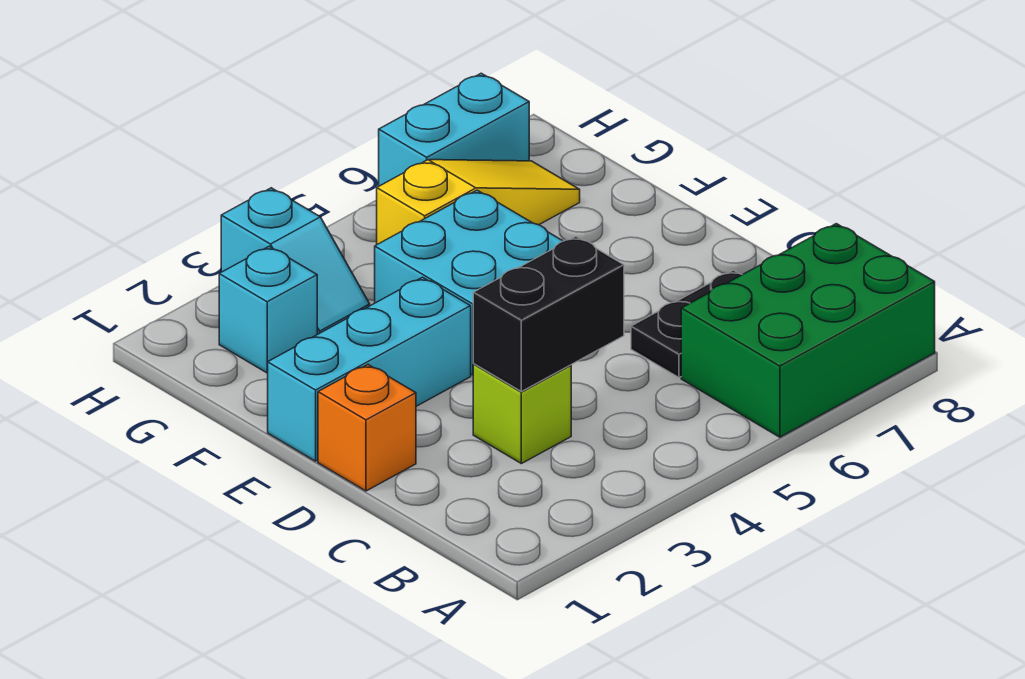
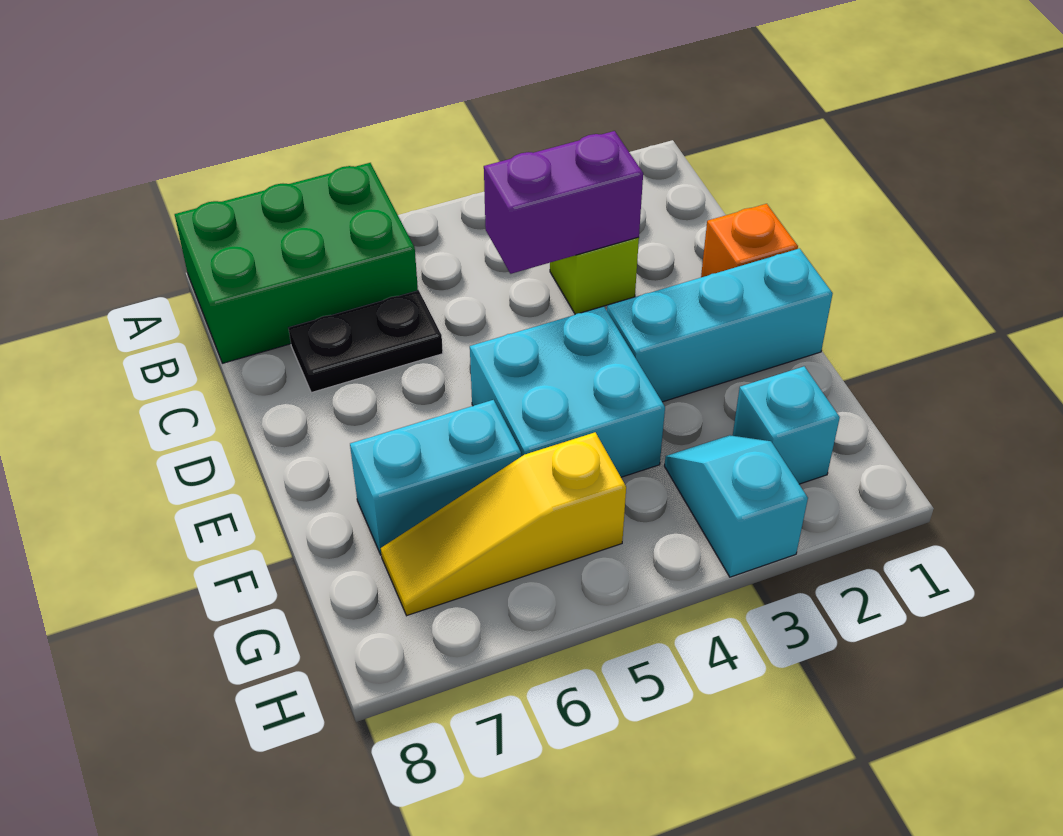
black brick C3:C4 level 2 -> purple brick C3:C4 level 2
cyan brick H6:H7 level 1 -> cyan brick F6:F7 level 1

